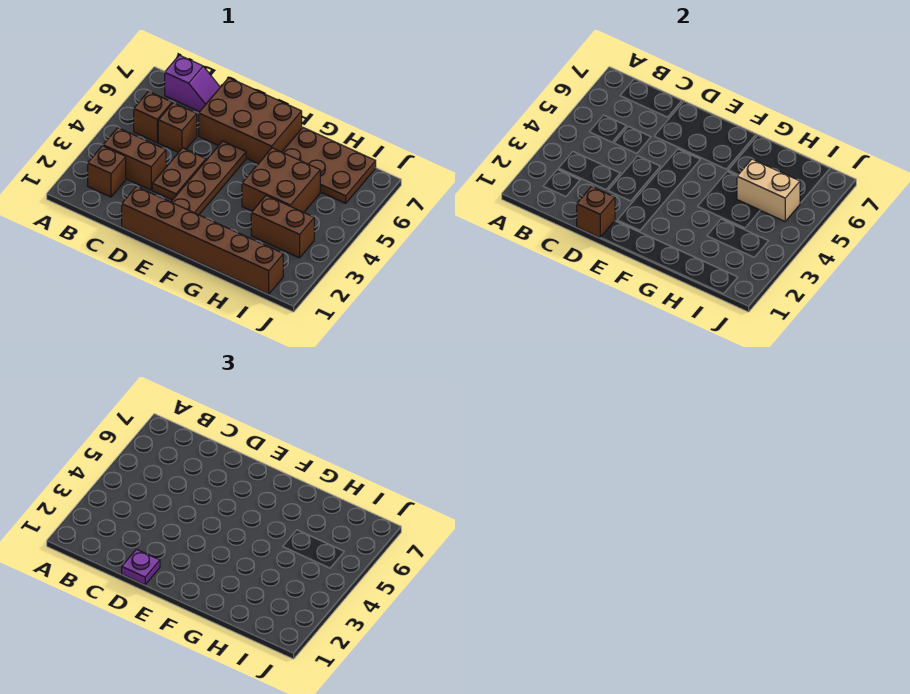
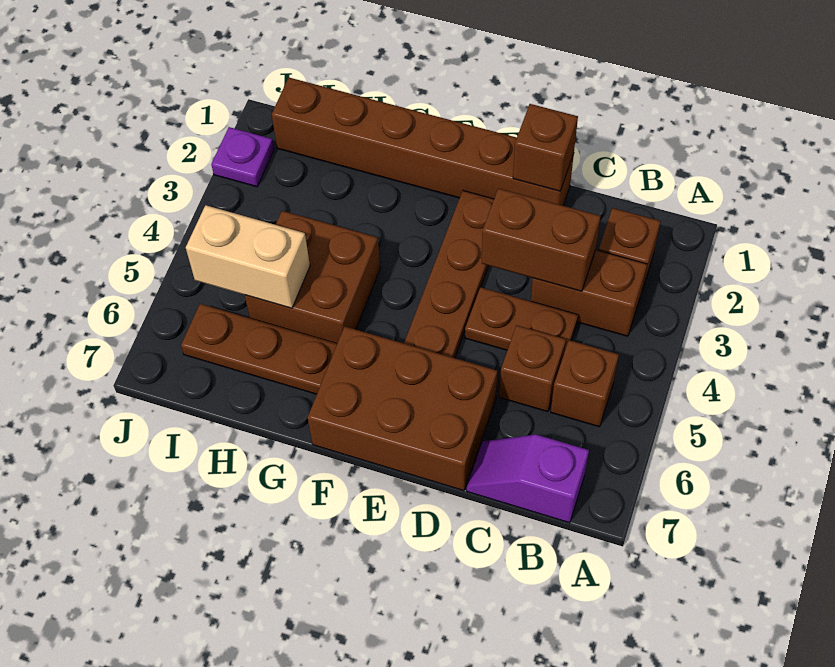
purple plate D1 level 3 -> purple plate J2 level 1
brown plate D3:D4 level 1 -> brown plate C4:D4 level 1
brown plate G6:I7 level 1 -> brown plate G6:I6 level 1
brown brick H3:I3 level 1 -> brown brick C3:D3 level 2

